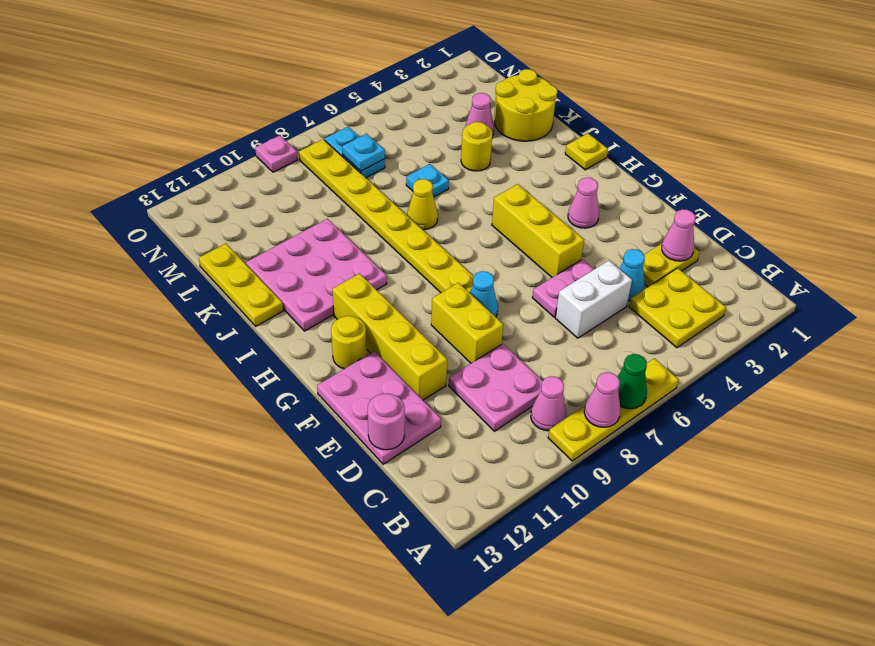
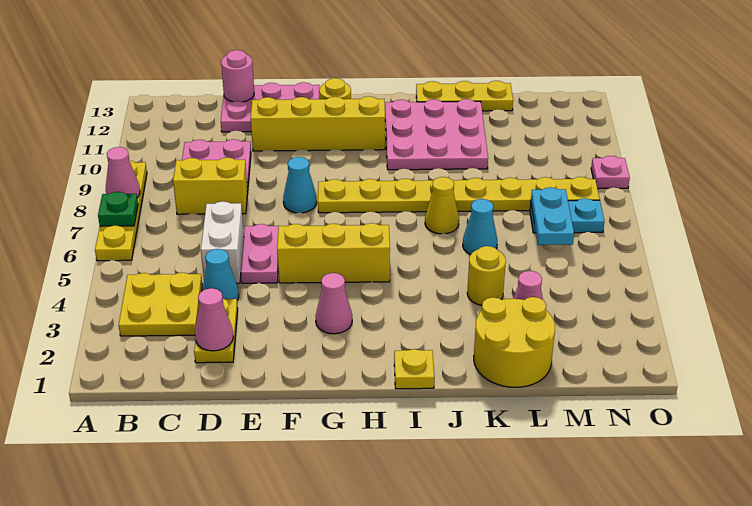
green cone A7 level 2 -> green plate A7 level 2
pink cone B9 level 1 -> none
yellow brick E9:F9 level 1 -> yellow brick C8:D8 level 1
cyan plate K6 level 1 -> cyan cone K6 level 1
cyan plate M7 level 2 -> cyan plate M6:M7 level 2

